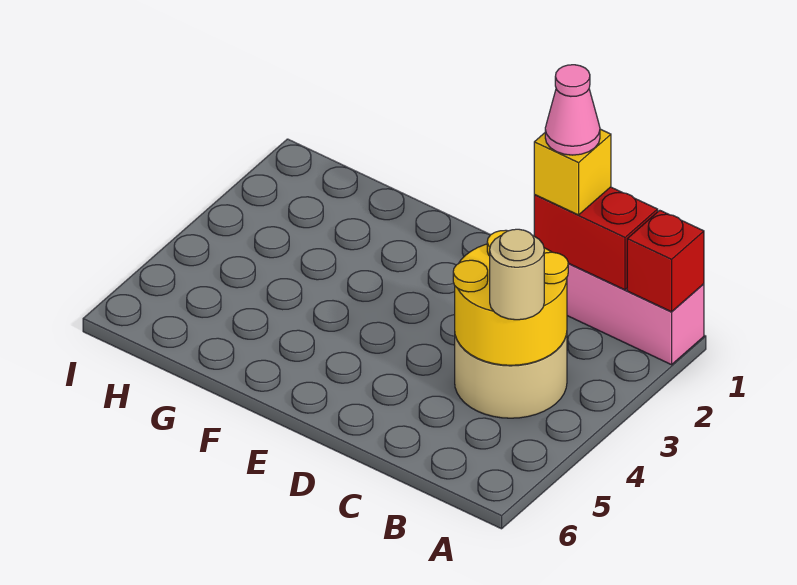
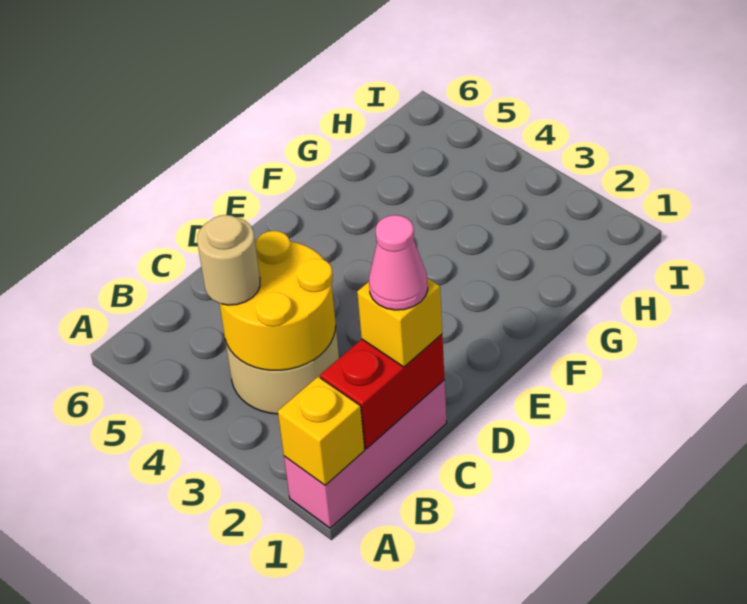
red brick A1 level 2 -> yellow brick A1 level 2

